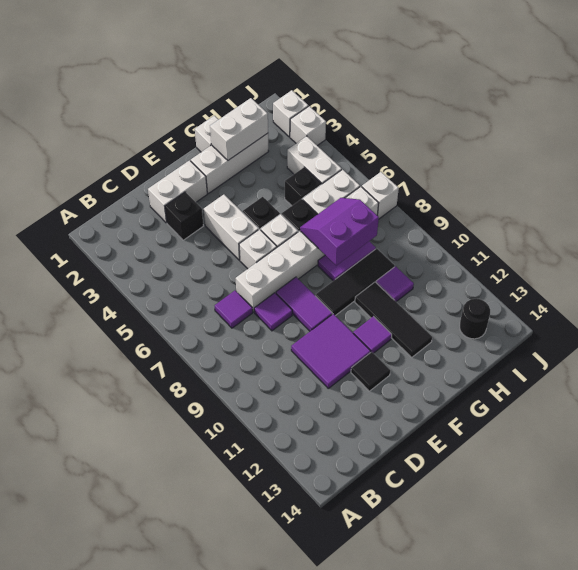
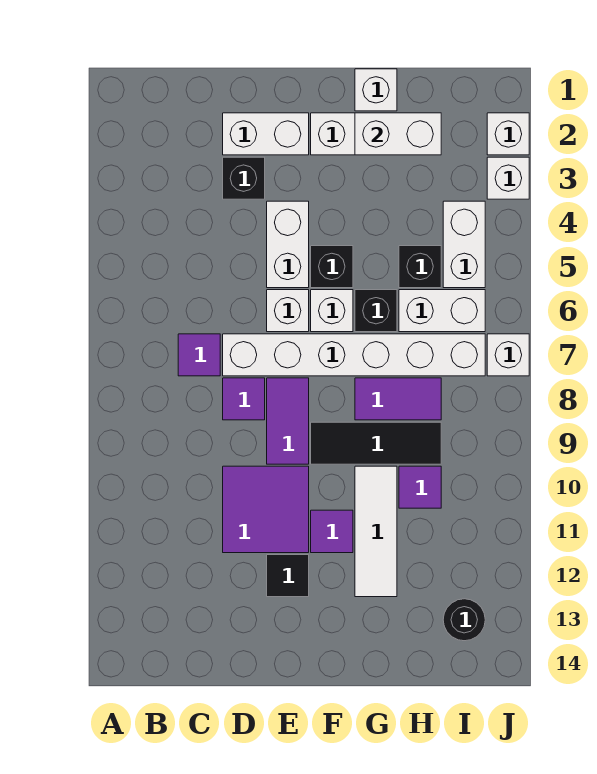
purple slope G7:H8 level 2 top 8 -> none
black tile G10:G12 level 1 -> white tile G10:G12 level 1

